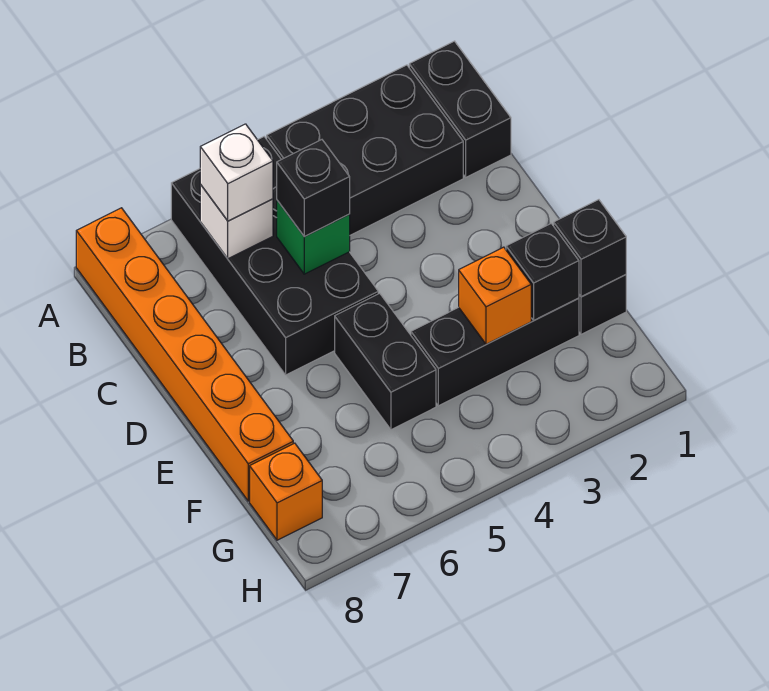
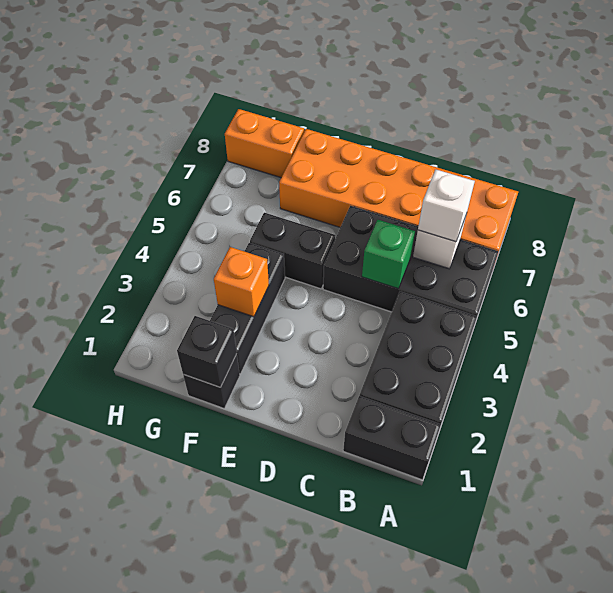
orange brick A8:F8 level 1 -> orange brick A7:F8 level 1
black brick C5 level 3 -> none
black brick F2 level 2 -> none
orange brick G8 level 1 -> orange brick G8:H8 level 1

